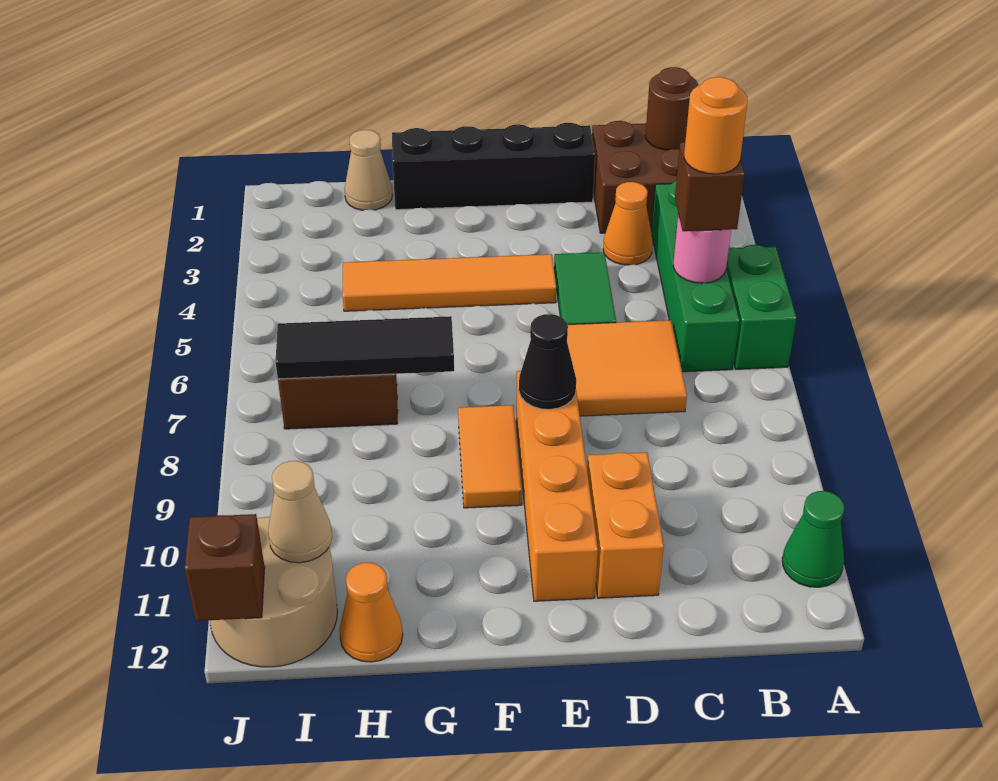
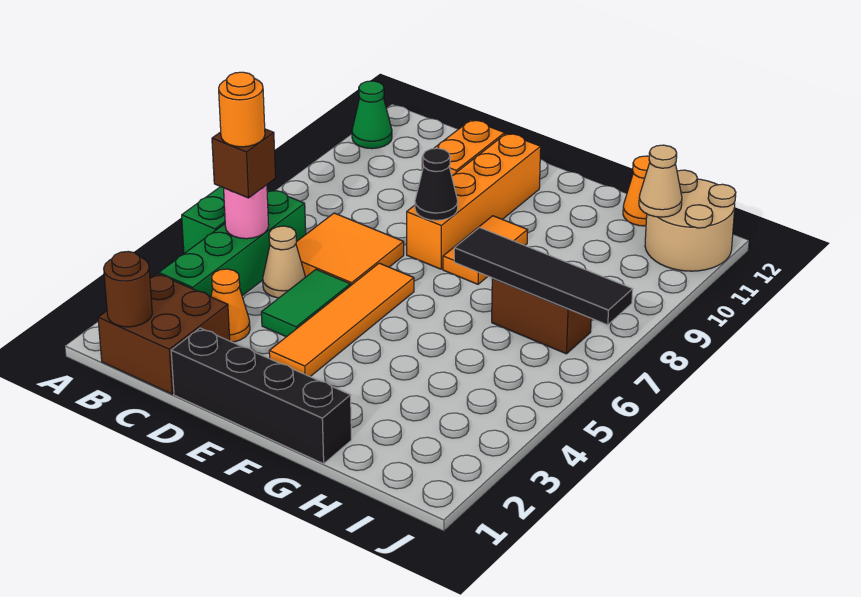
orange tile E4:H4 level 1 -> orange tile E3:E6 level 1
black tile G7:I7 level 2 -> black tile G7:J7 level 2
tan cone H1 level 1 -> tan cone C5 level 1
brown brick J12 level 2 -> none

